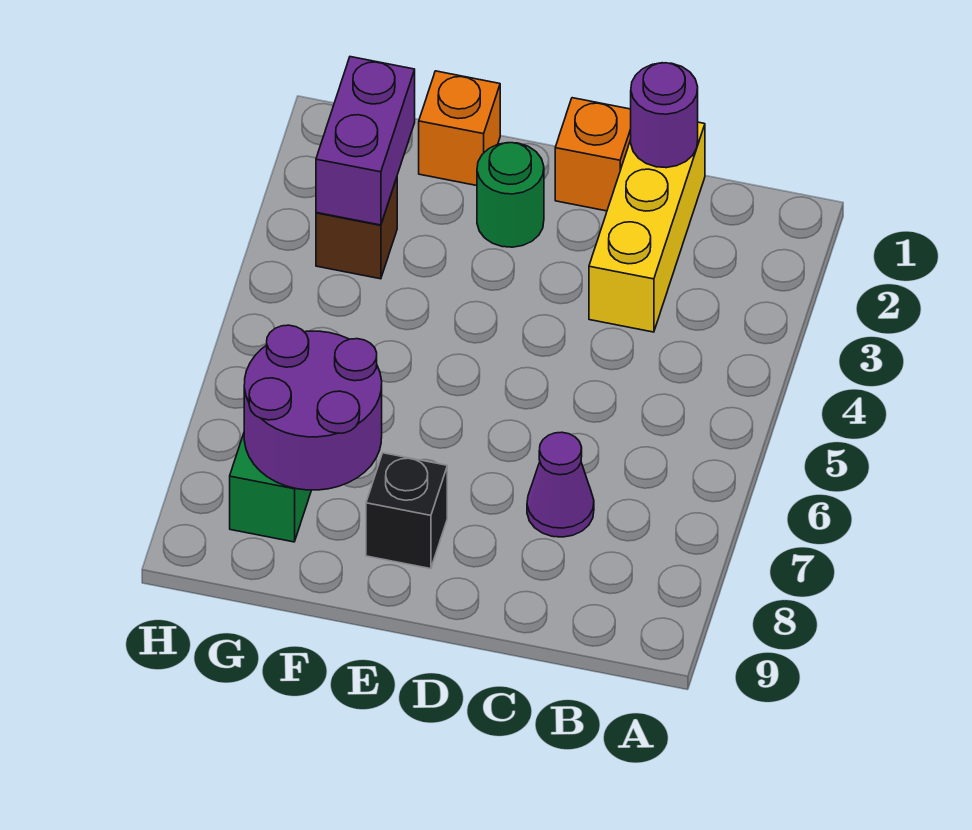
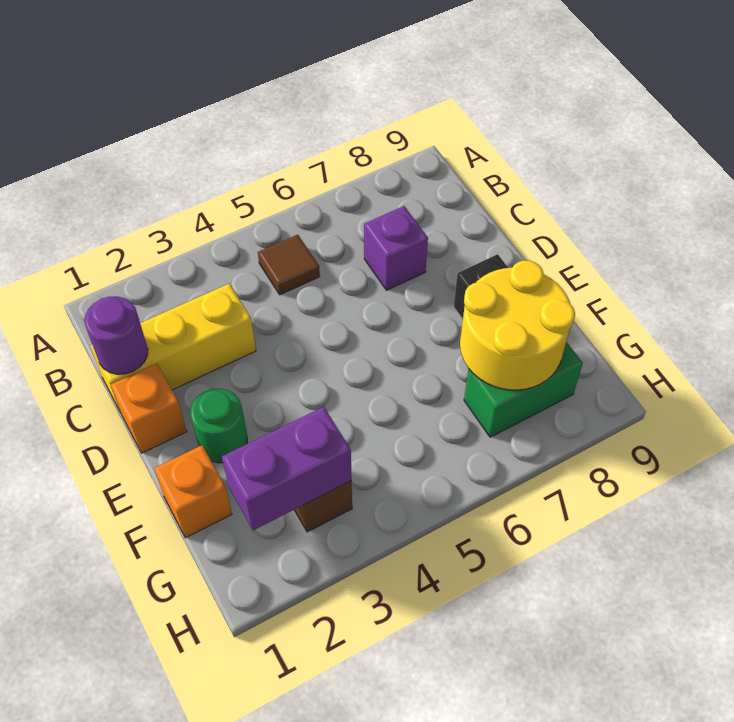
none -> brown tile B5 level 1
purple cone C7 level 1 -> purple brick C7 level 1
purple round brick F7:G8 level 2 -> yellow round brick F7:G8 level 2

